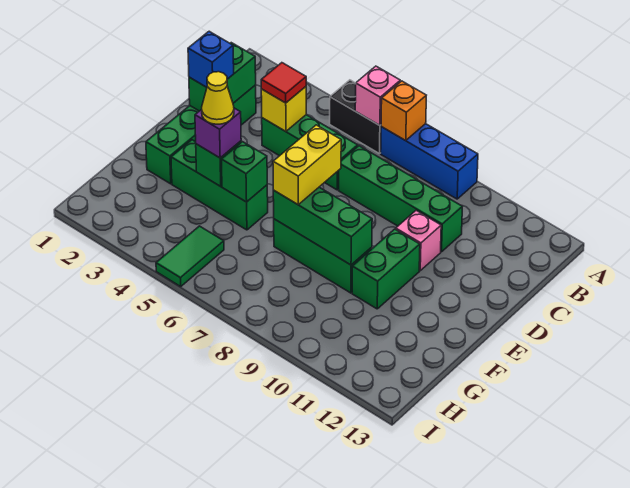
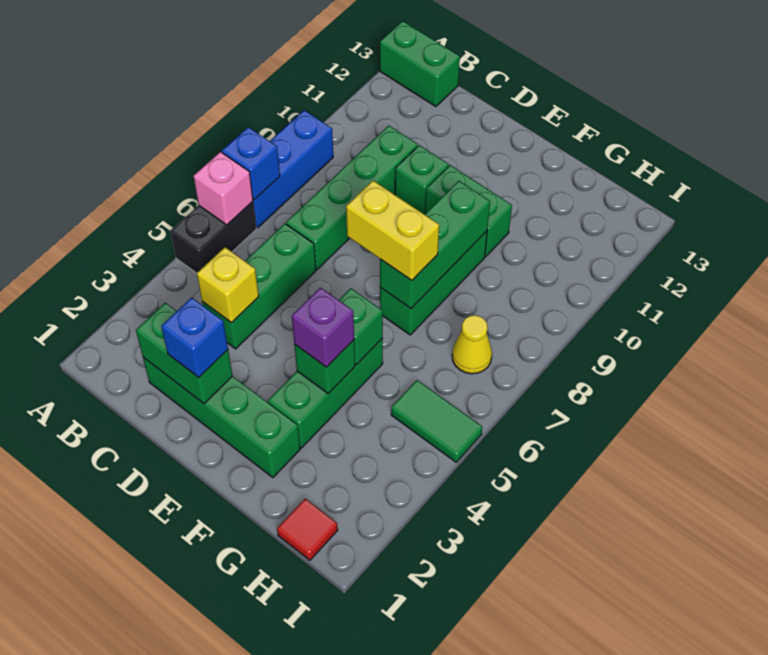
orange brick A7 level 2 -> blue brick A7 level 2
none -> green brick A13:B13 level 1
red tile C4 level 3 -> red tile H1 level 1
pink brick D10 level 1 -> green brick D10 level 1
yellow cone F4 level 4 -> yellow cone H7 level 1

